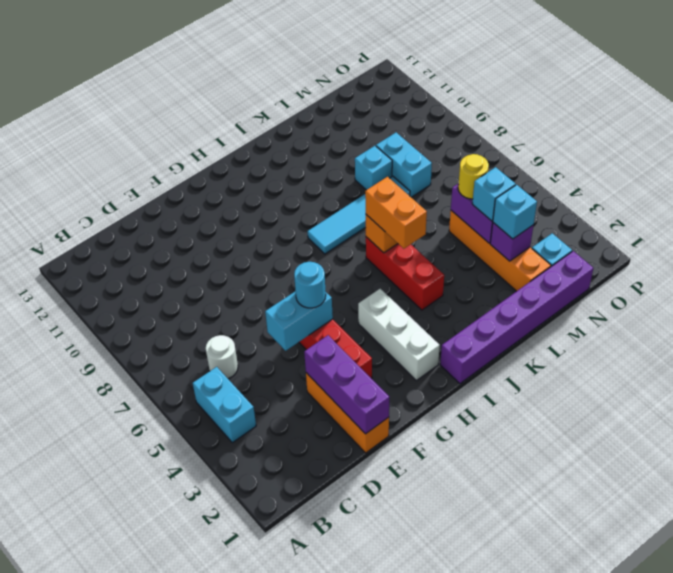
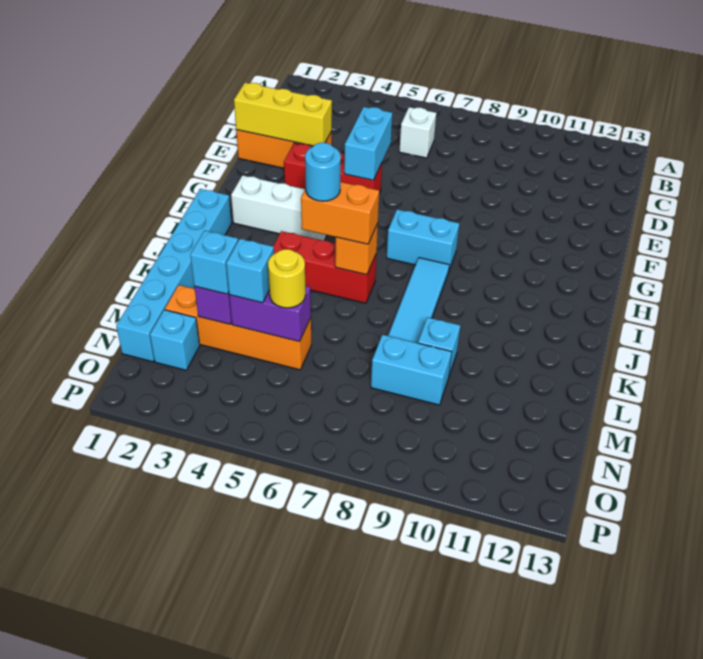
cyan brick B4:B5 level 1 -> cyan brick H7:H8 level 1
white round brick C6 level 1 -> white brick C6 level 1
purple brick E1:E3 level 2 -> yellow brick E1:E3 level 2
cyan round brick F5 level 3 -> cyan round brick J5 level 4
purple brick I1:N1 level 1 -> cyan brick I1:N1 level 1

